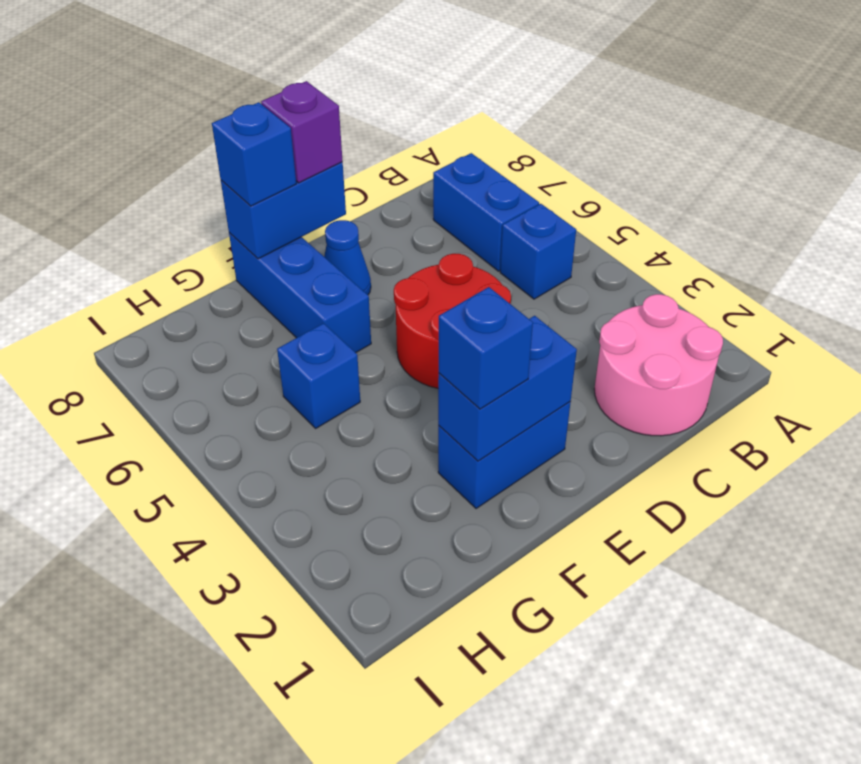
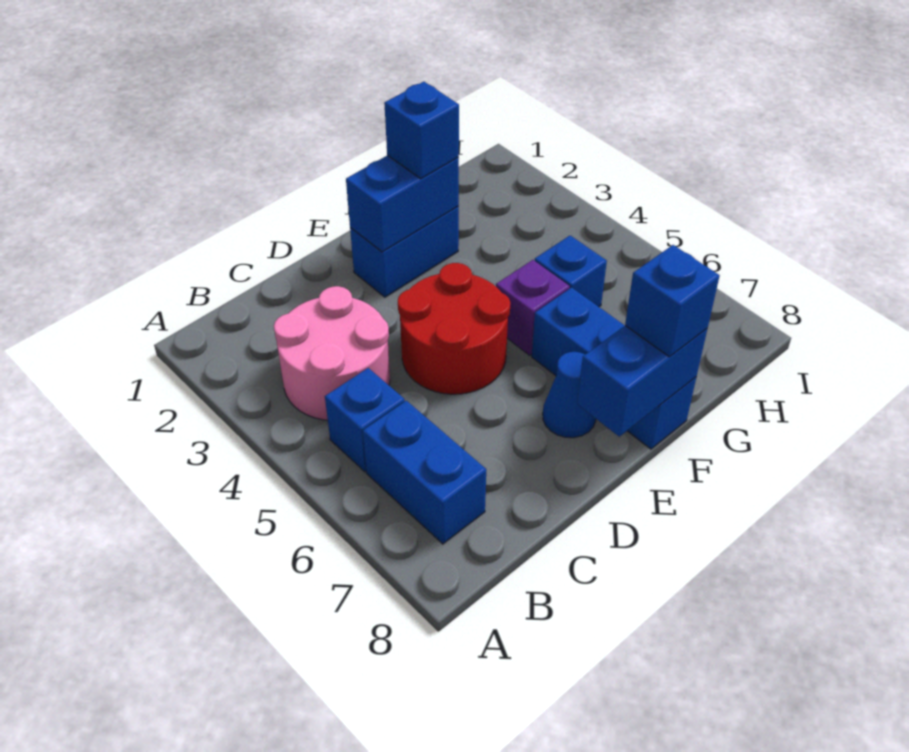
pink round brick B1:C2 level 1 -> pink round brick B3:C4 level 1
purple brick E8 level 3 -> purple brick F5 level 1

